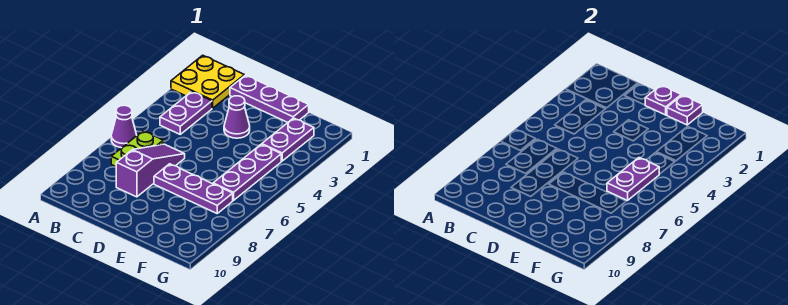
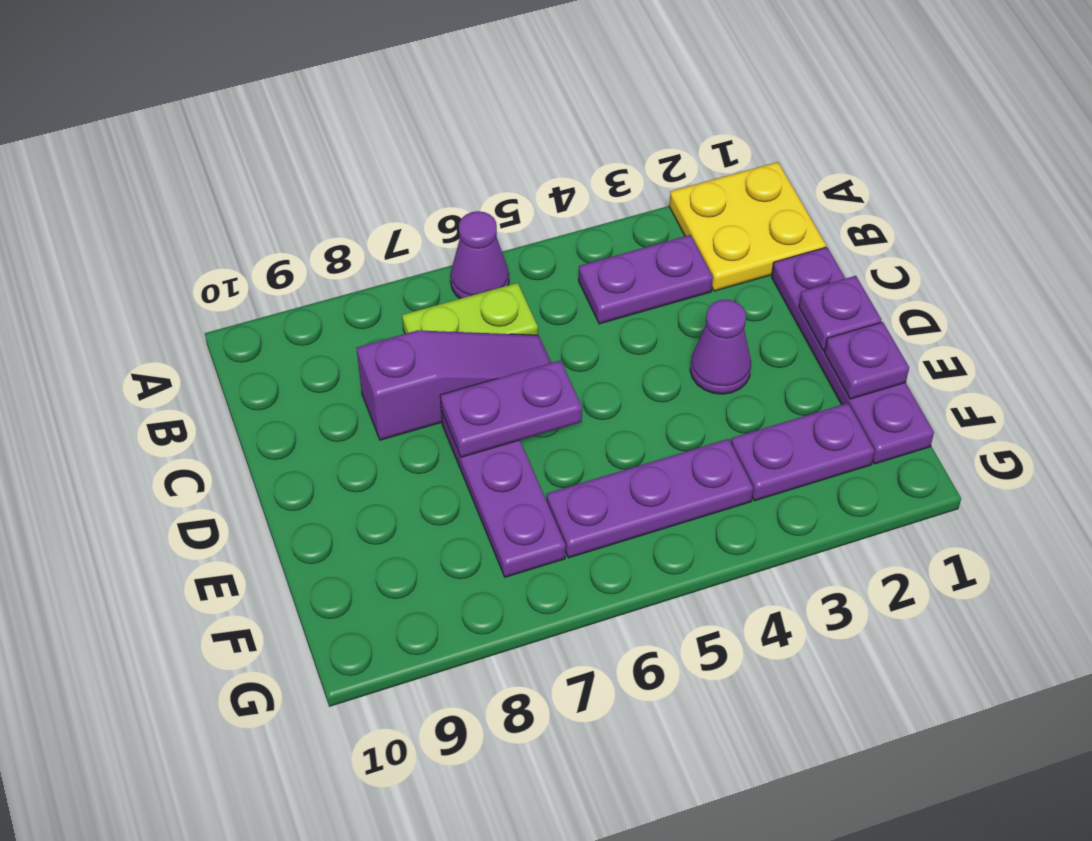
purple plate C1:E1 level 1 -> purple plate C1:F1 level 1
purple plate F5:F6 level 2 -> purple plate D6:D7 level 2

